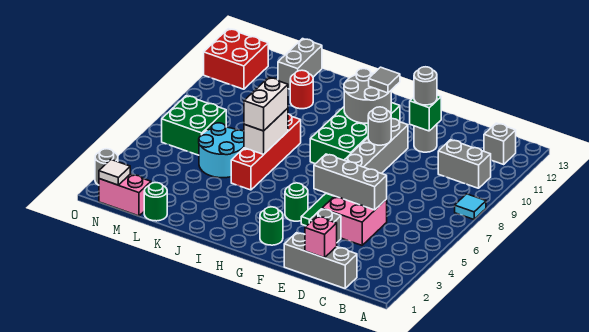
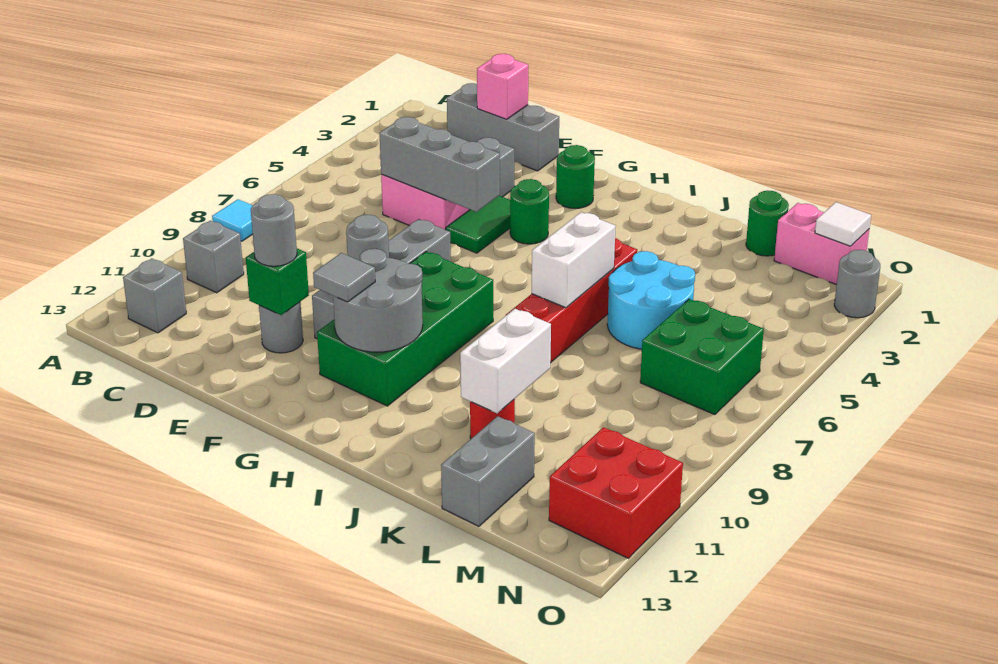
grey brick B10:C10 level 1 -> grey brick B10 level 1
white brick J6:J7 level 3 -> white brick K10:K11 level 2

